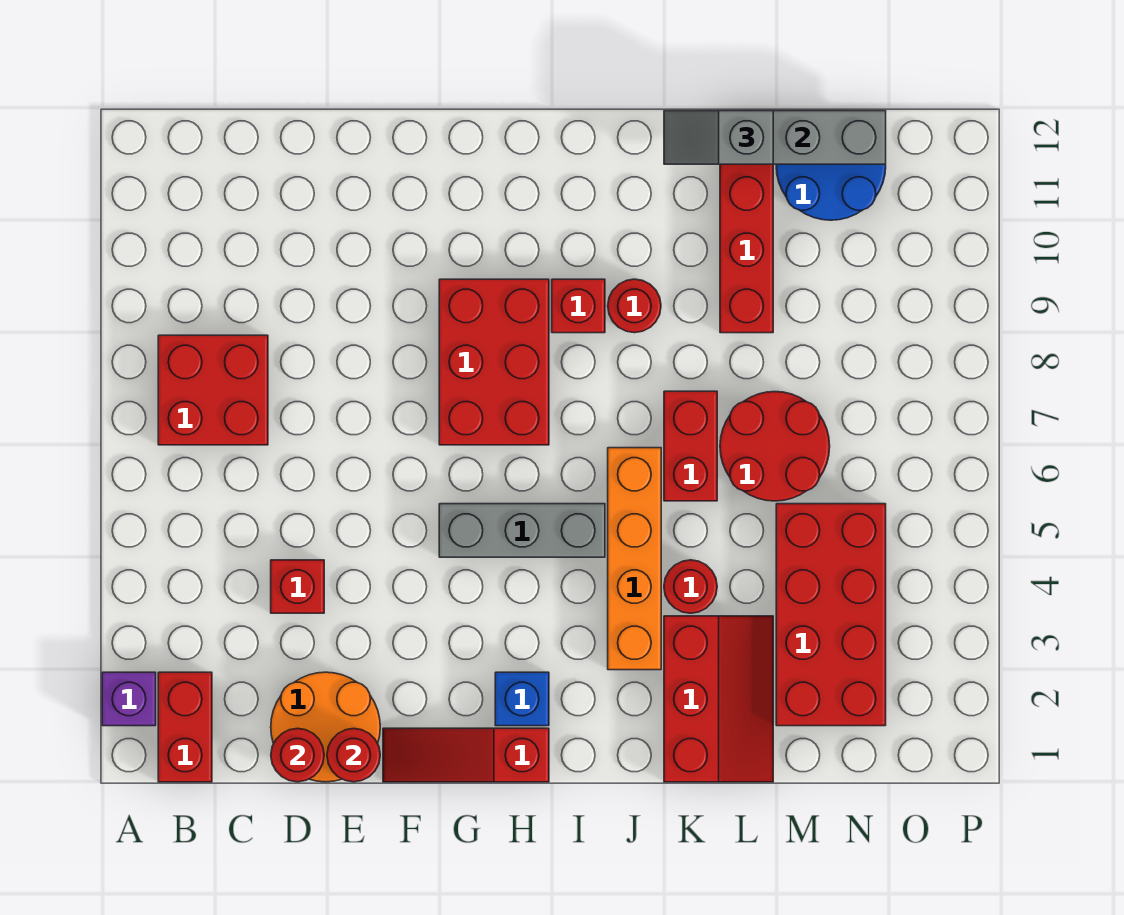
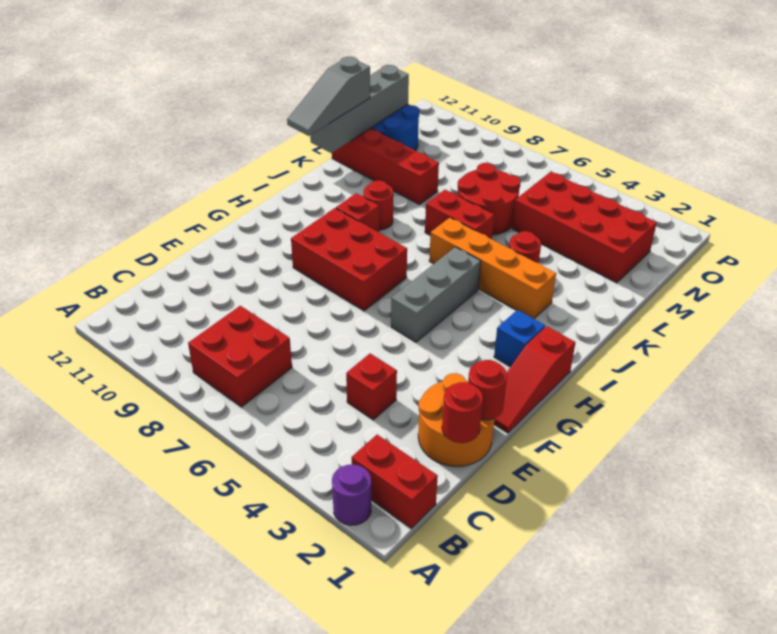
purple brick A2 level 1 -> purple round brick A2 level 1
red slope K1:L3 level 1 top K -> none
grey slope K12:L12 level 3 top L -> grey slope J12:L12 level 3 top L

